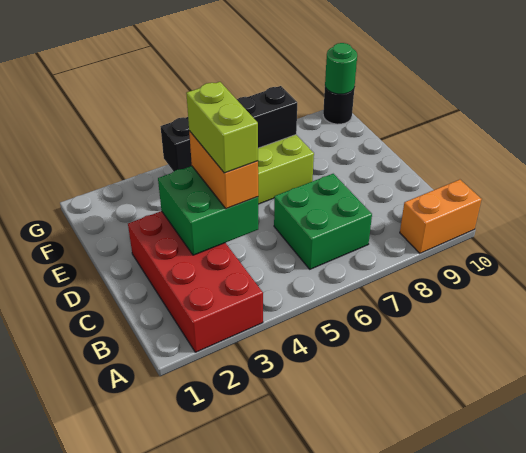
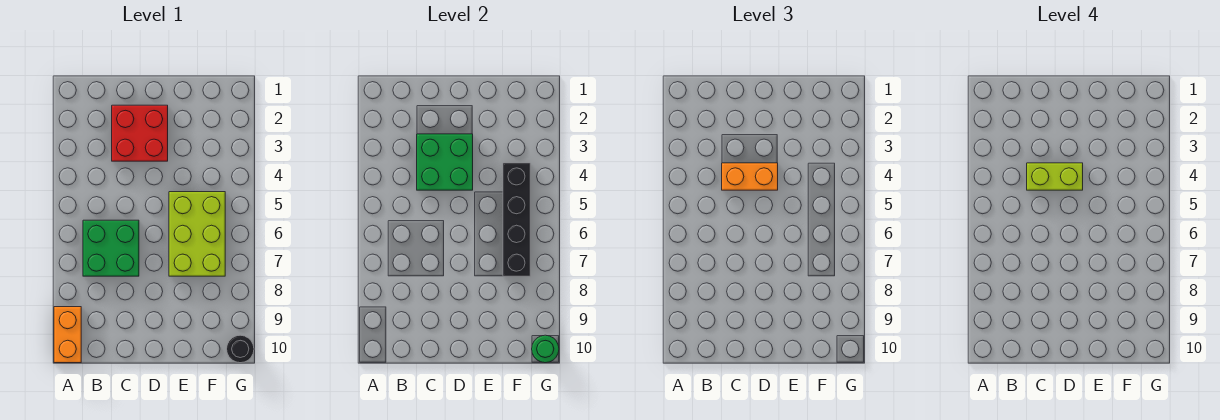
red brick A2:D3 level 1 -> red brick C2:D3 level 1

